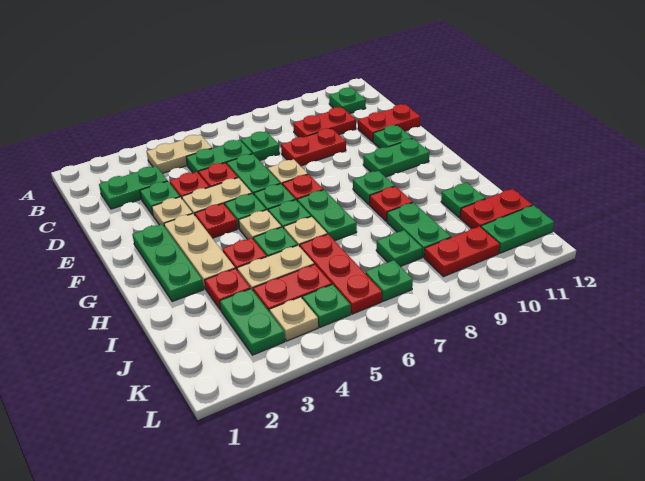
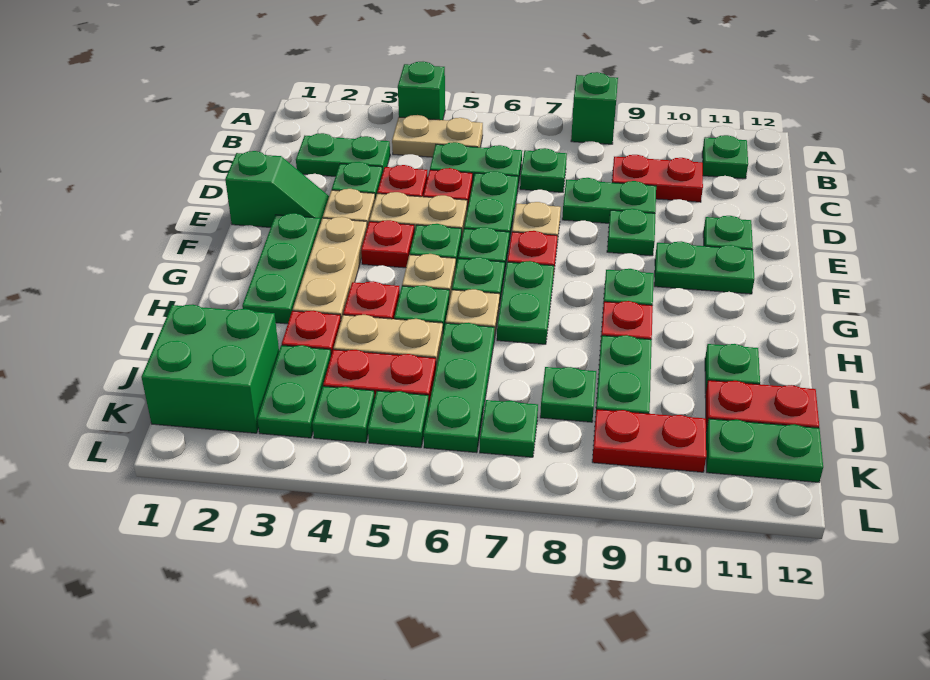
none -> green brick A4 level 1
none -> green brick A8 level 1
red plate D8:D9 level 1 -> green plate D8:D9 level 1
red plate D11:D12 level 1 -> none
none -> green slope E1:E2 level 1 top 1
none -> green plate E9 level 1
red plate I6:K6 level 1 -> green plate I6:K6 level 1
none -> green brick J1:K2 level 1
tan plate K4 level 1 -> green plate K4 level 1

